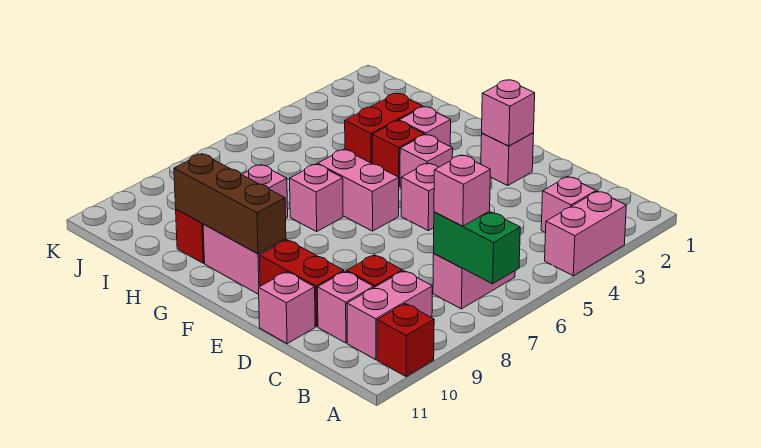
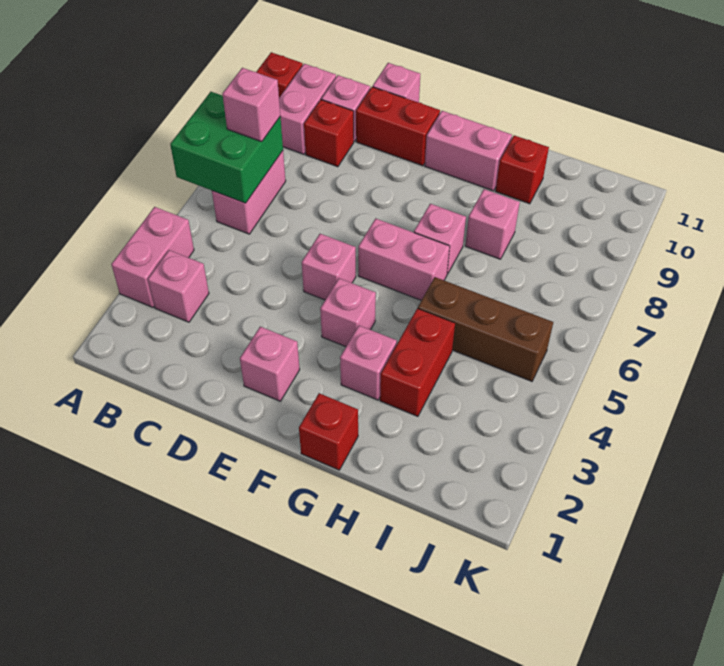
green brick A7:B7 level 2 -> green brick A6:B7 level 2
pink brick E2 level 2 -> none
brown brick F10:H10 level 2 -> brown brick H5:J5 level 1
red brick G4 level 1 -> red brick G1 level 1

